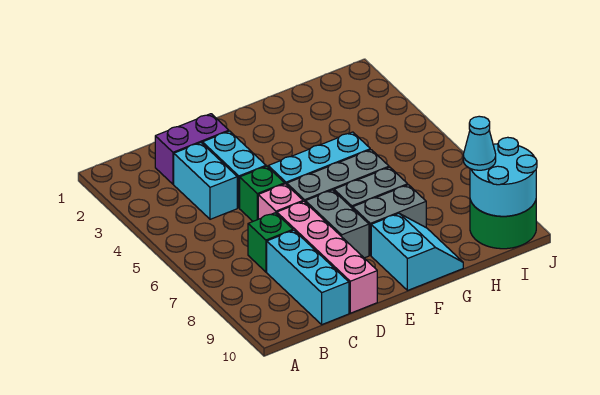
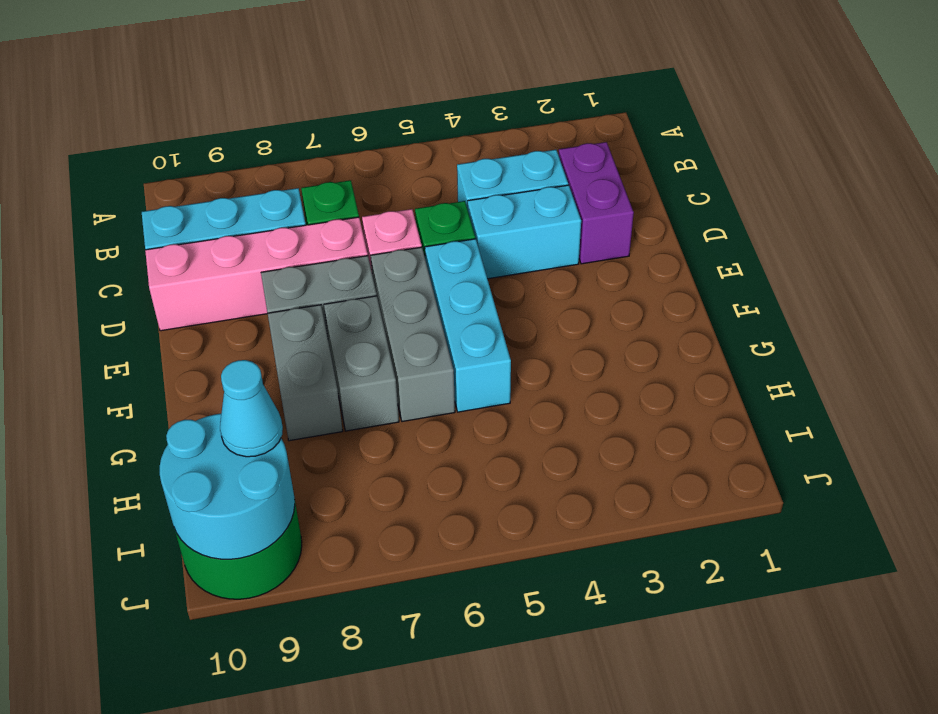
cyan slope F9:G10 level 1 top F -> none

